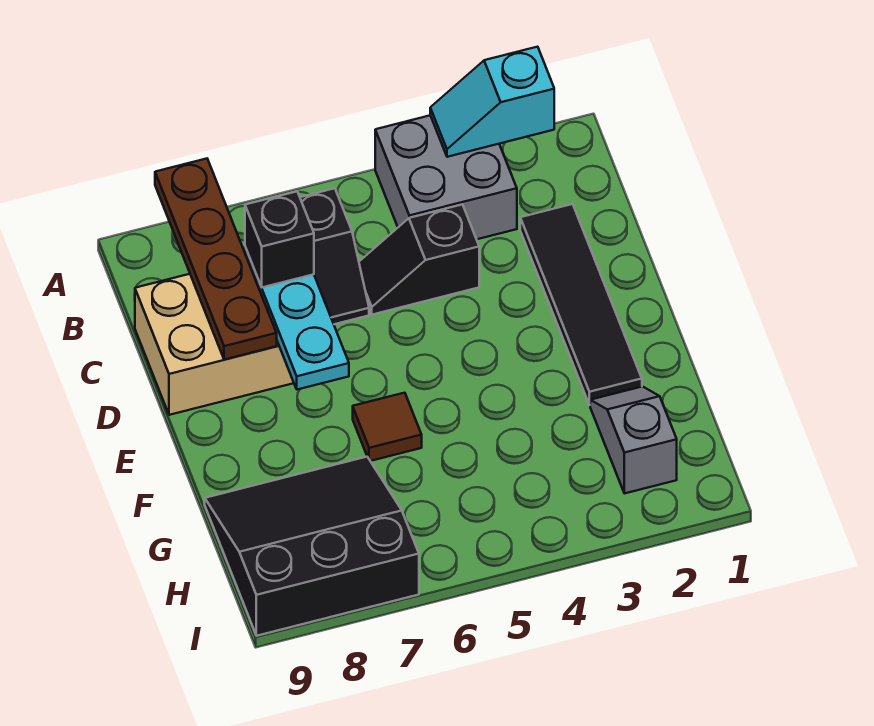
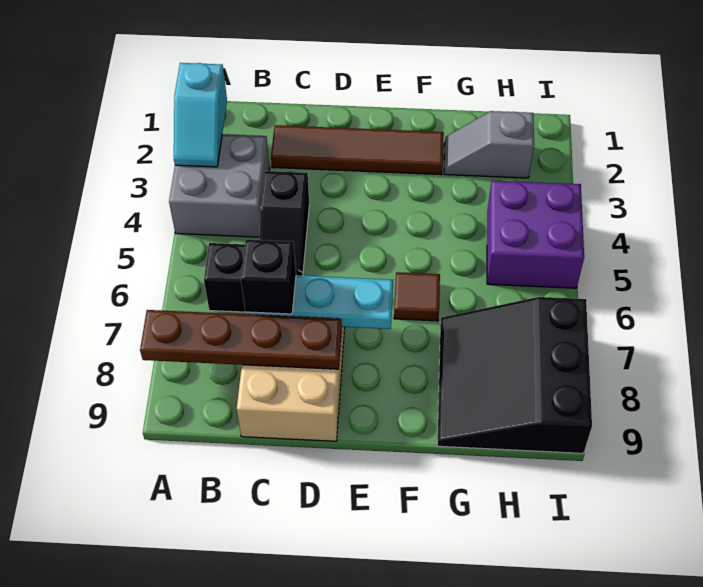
black tile C2:F2 level 1 -> brown tile C2:F2 level 1
none -> purple brick H4:I5 level 1

